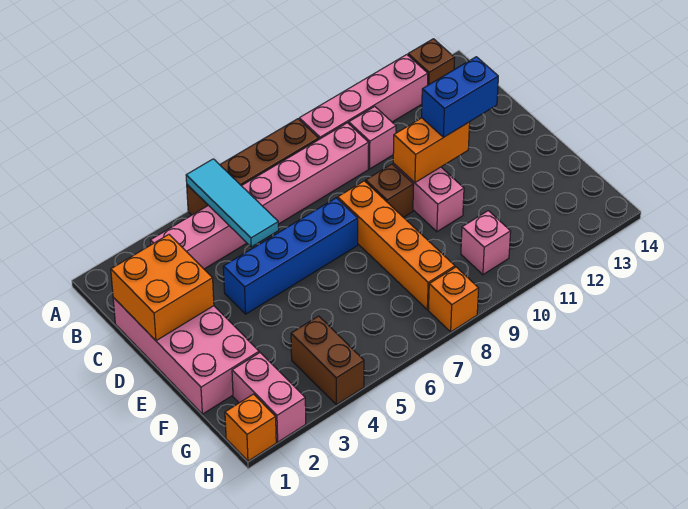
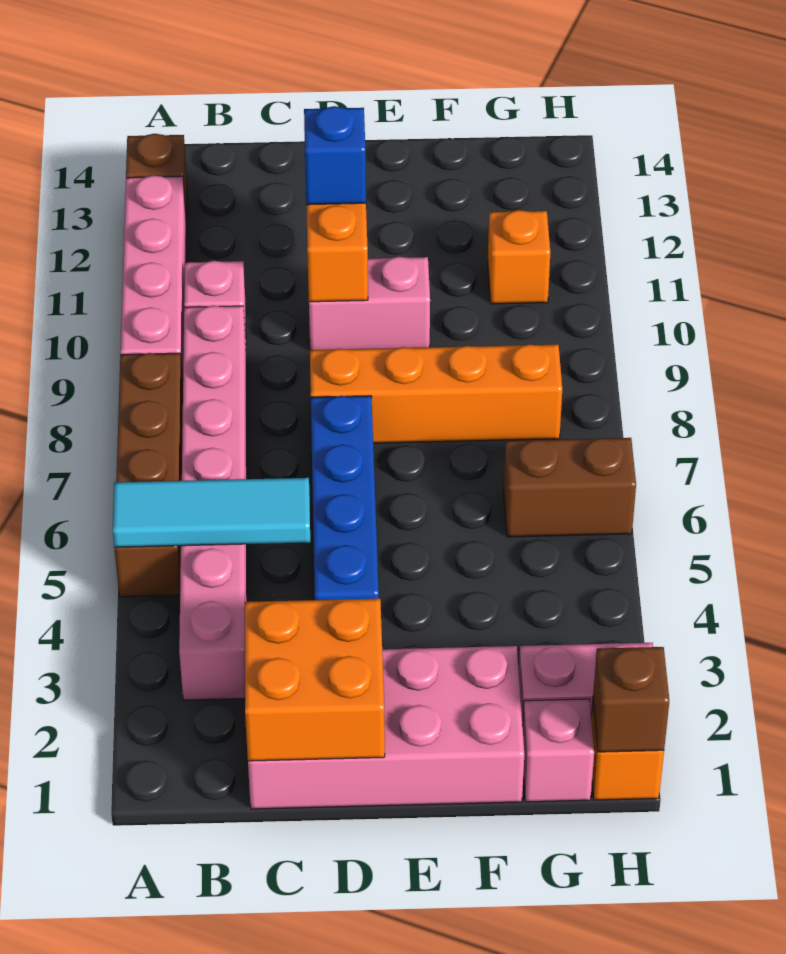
brown brick D9 level 1 -> brown brick H1 level 2
blue brick D11:D12 level 3 -> blue brick D11 level 3
brown brick G4:H4 level 1 -> brown brick G6:H6 level 1
pink brick G10 level 1 -> pink brick G1 level 1
orange brick H8 level 1 -> orange brick G11 level 1

